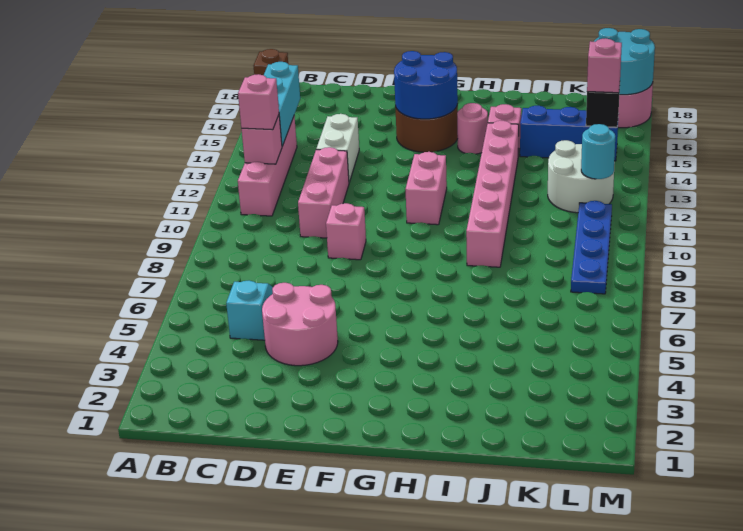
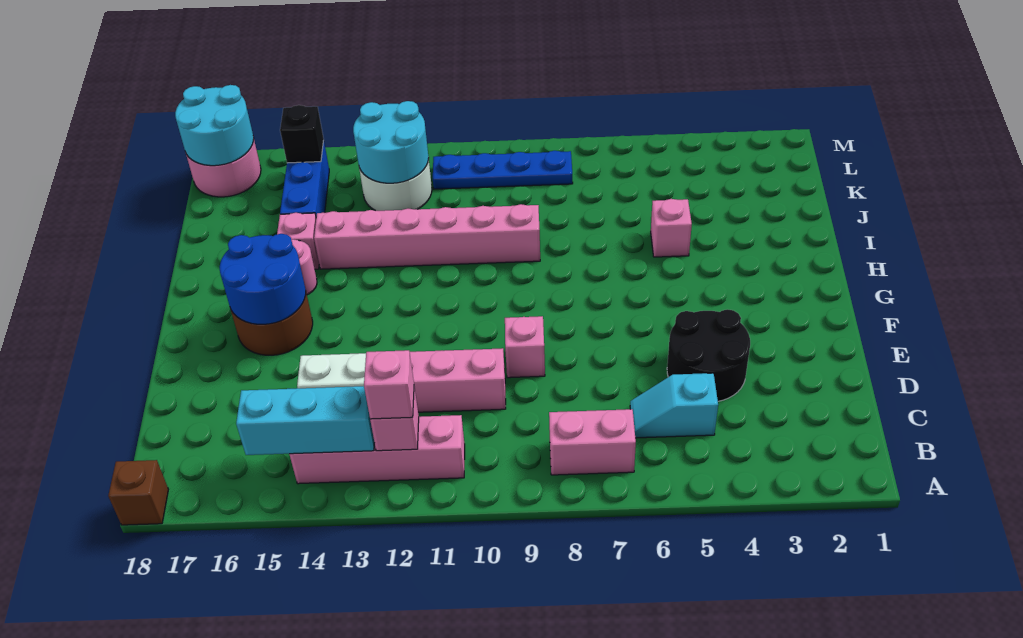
pink round brick D4:E5 level 1 -> black round brick D4:E5 level 1
pink brick G11:G12 level 1 -> pink brick B7:B8 level 1
cyan round brick L12 level 2 -> cyan round brick K12:L13 level 2
pink brick L15 level 3 -> pink brick I5 level 1

